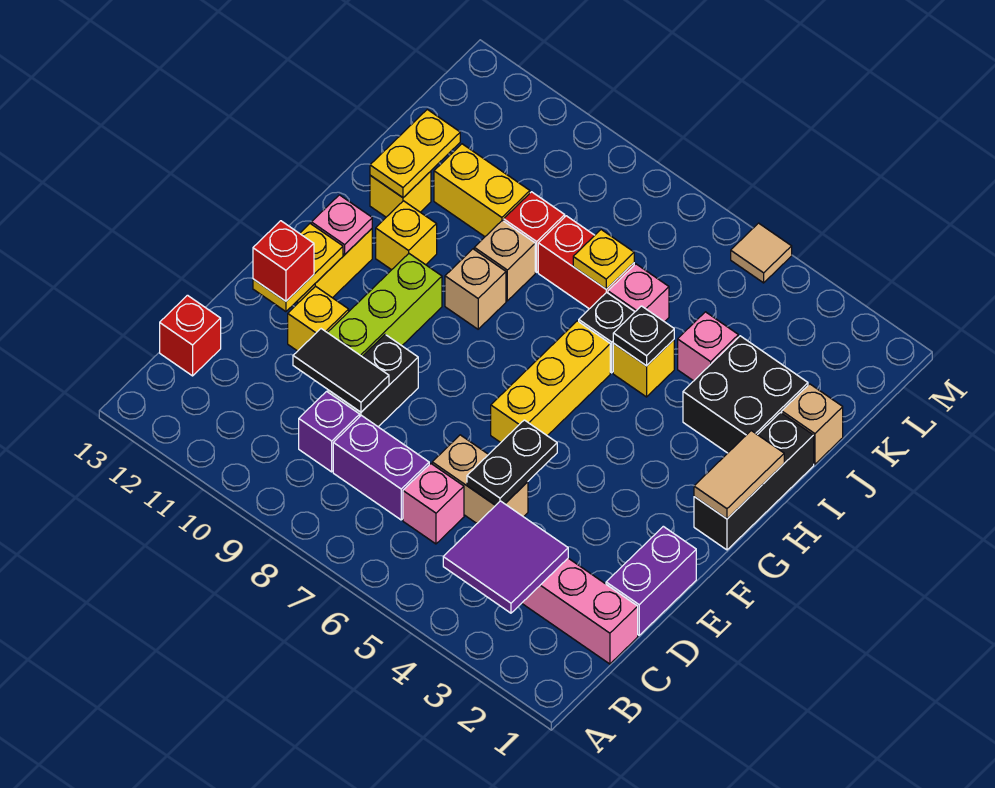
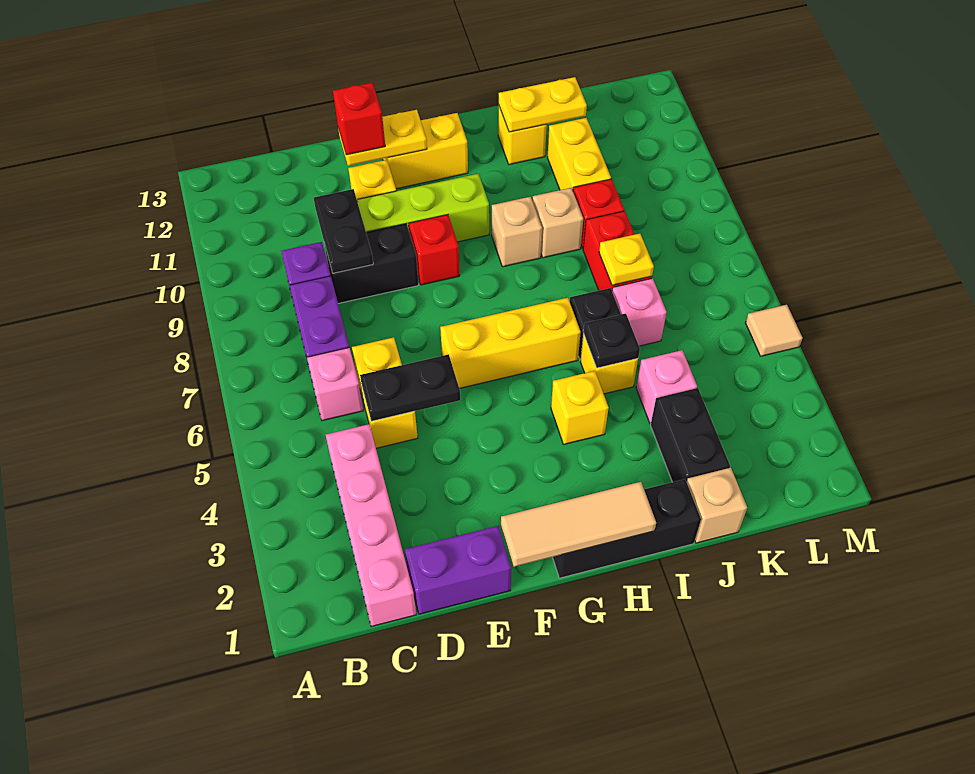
purple tile B3:C4 level 2 -> none
red brick C13 level 1 -> red brick F9 level 1
tan brick D5:D6 level 1 -> yellow brick D5:D6 level 1
black tile D9:D10 level 2 -> black plate D9:D10 level 2
tan tile G1:H1 level 2 -> tan tile F1:H1 level 2
pink plate G12 level 2 -> none
yellow brick H11 level 1 -> yellow brick H4 level 1
black brick I2:J3 level 1 -> black brick J2:J3 level 1

